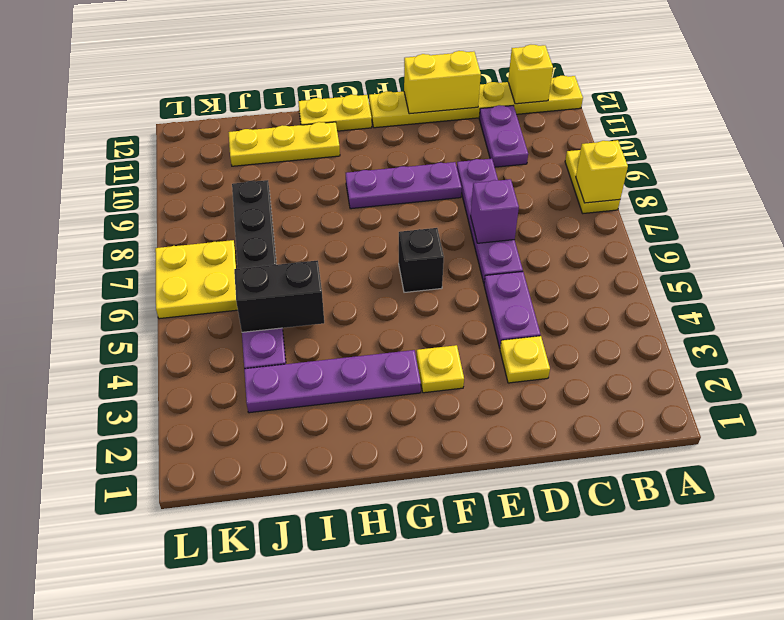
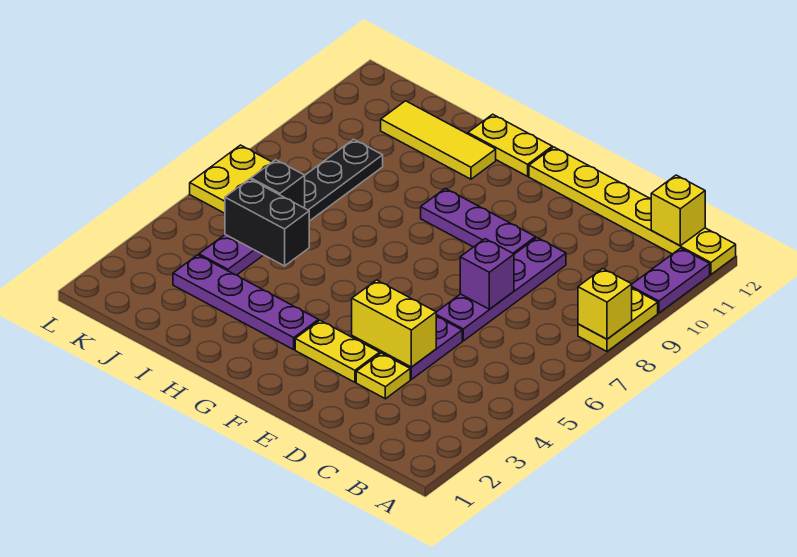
purple plate C10:C11 level 1 -> purple plate A10:A11 level 1
yellow brick D12:E12 level 2 -> yellow brick D4:E4 level 2
yellow plate F3 level 1 -> yellow plate E3:F3 level 1
black brick F6 level 1 -> black brick J6 level 2
yellow plate H11:J11 level 1 -> yellow tile H11:J11 level 1

